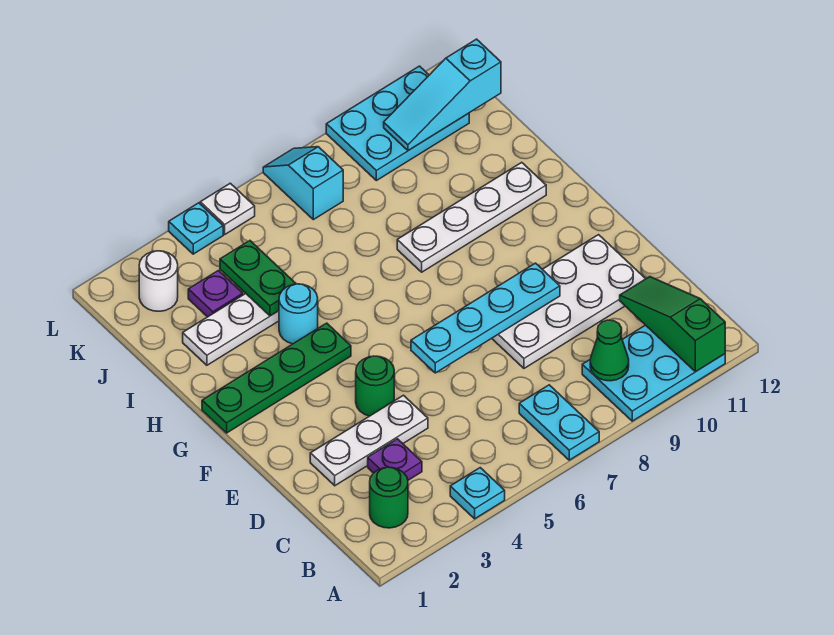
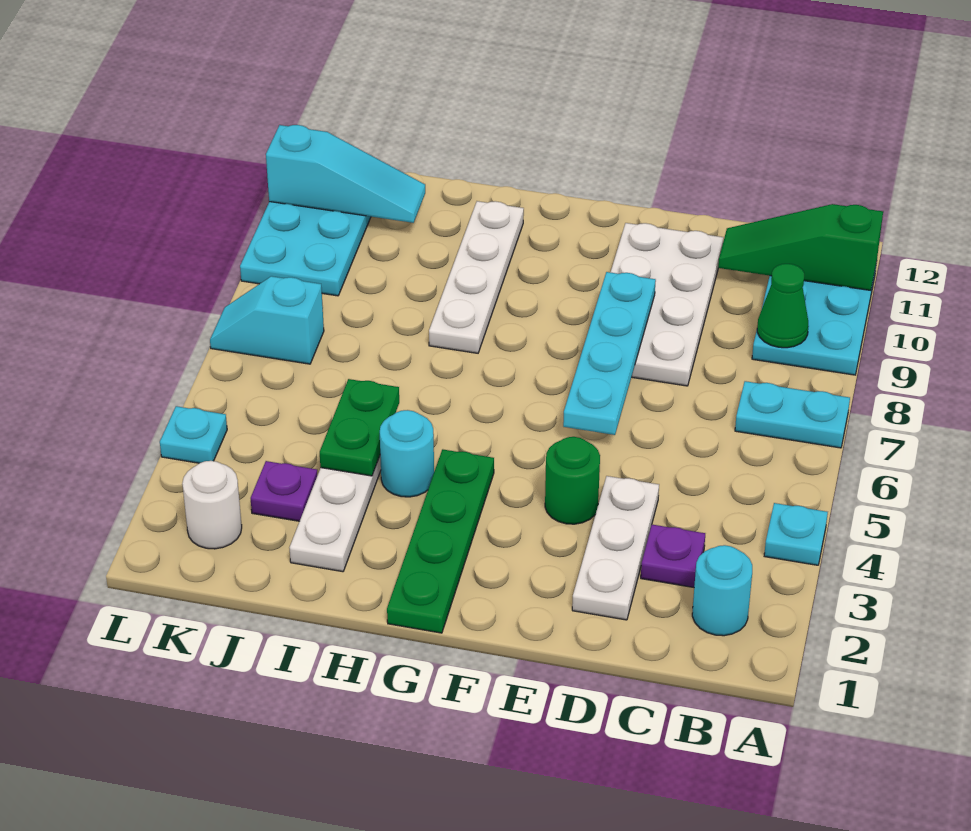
green round brick B2 level 1 -> cyan round brick B2 level 1
green plate I4:J4 level 2 -> green plate I4:I5 level 2
cyan slope K10:K12 level 2 top 12 -> cyan slope J11:L11 level 2 top L
white plate L5 level 1 -> none

